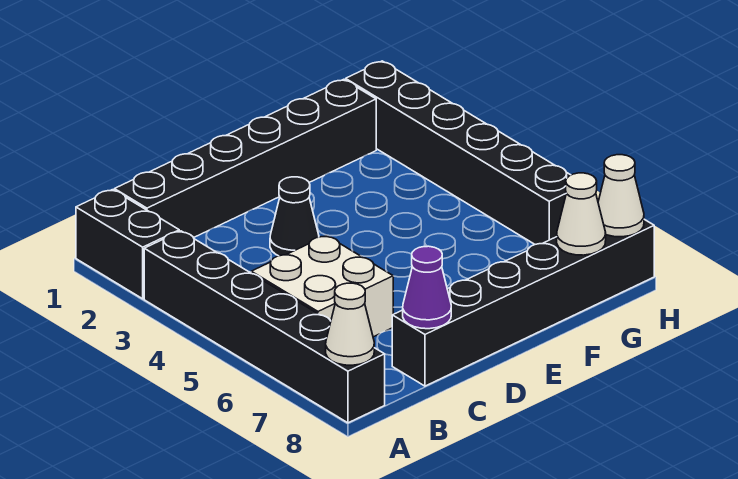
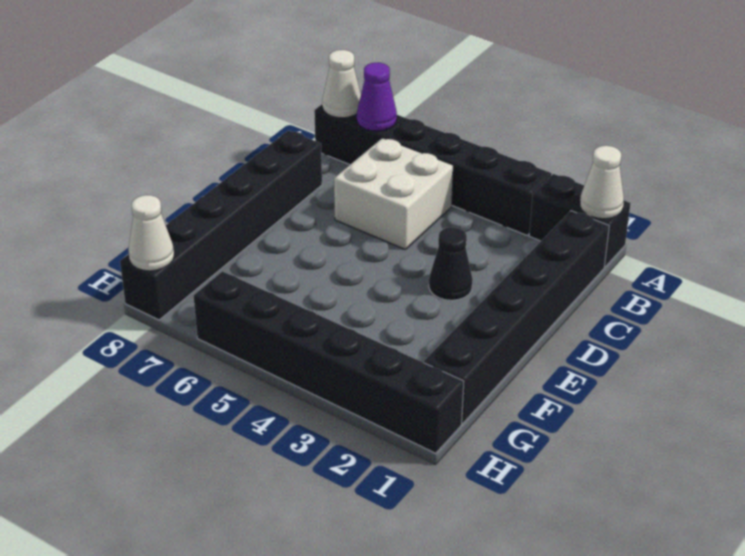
purple cone C8 level 2 -> purple cone A7 level 2
white cone G8 level 2 -> white cone A1 level 2

